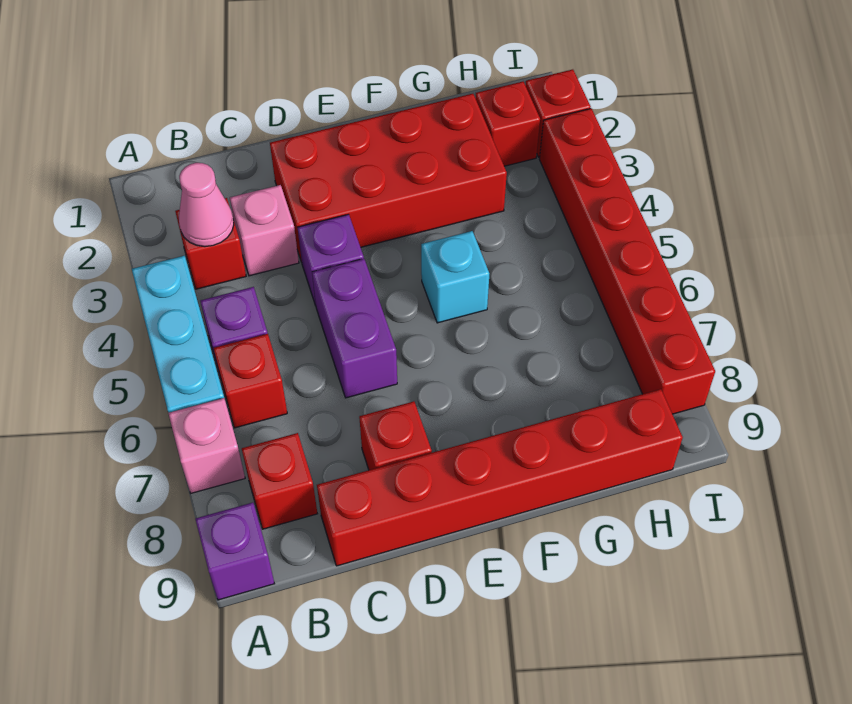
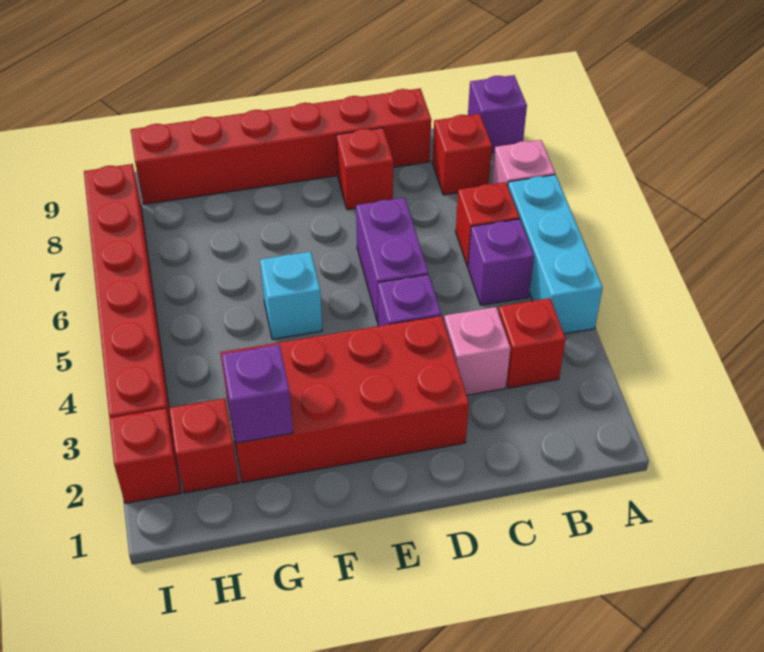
pink cone B3 level 2 -> none
none -> purple brick G2 level 2

